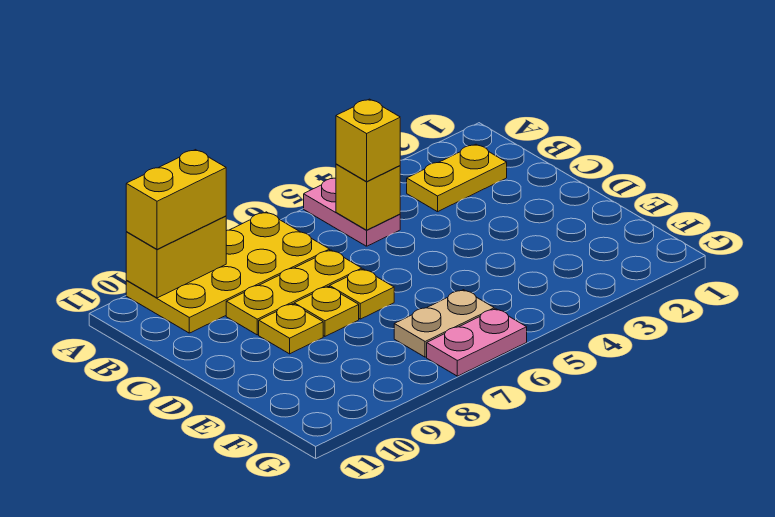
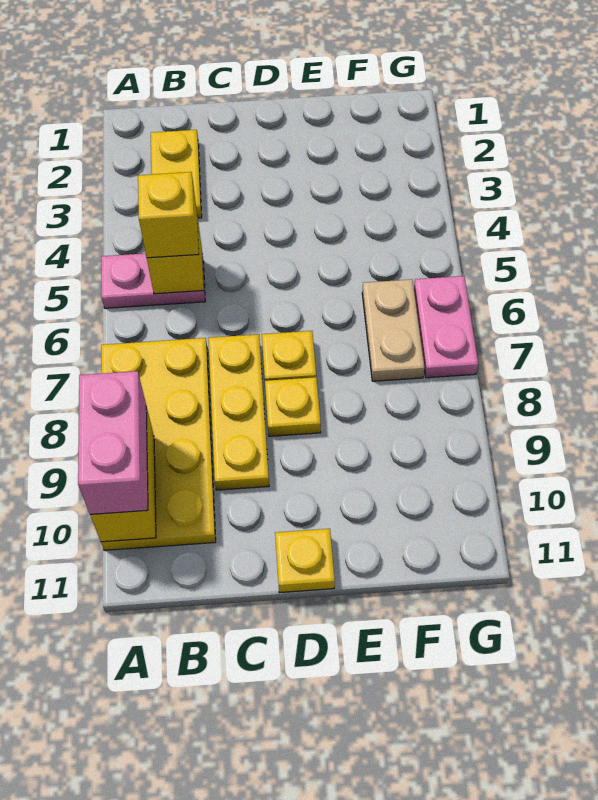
yellow brick A9:A10 level 3 -> pink brick A9:A10 level 3
yellow plate D9 level 1 -> yellow plate D11 level 1

